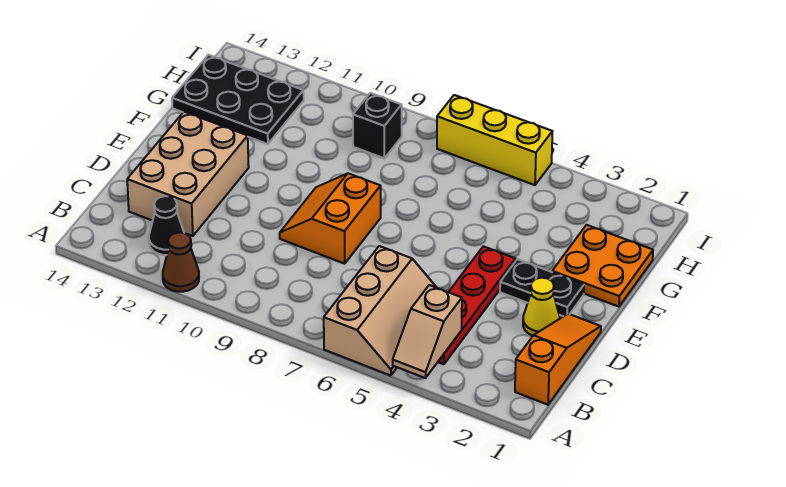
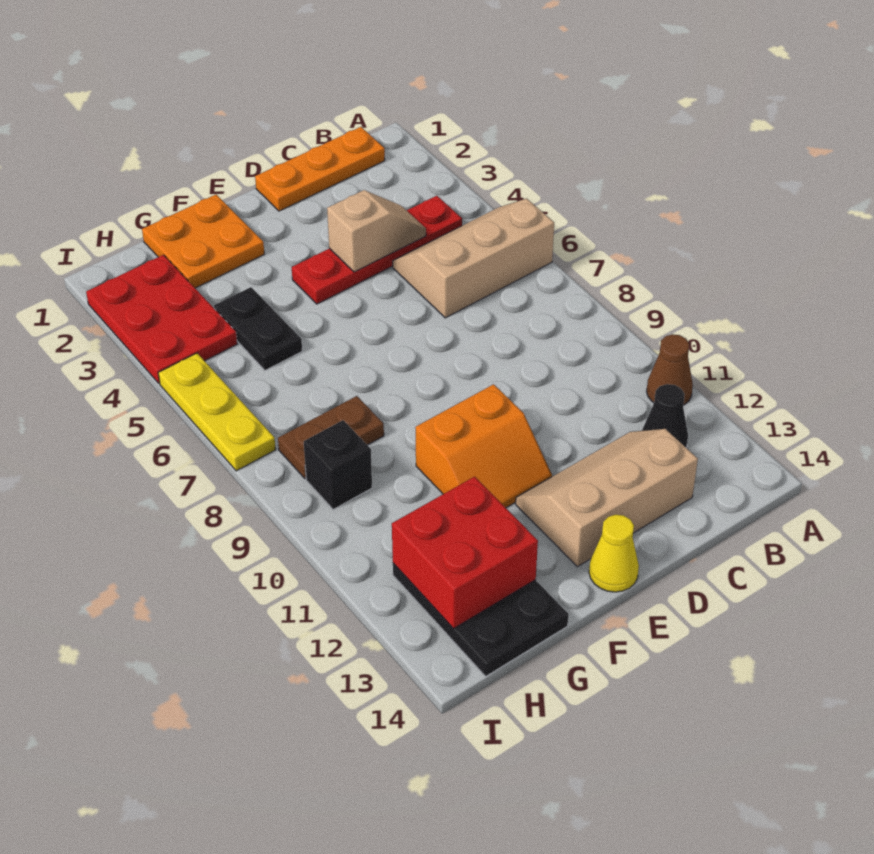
tan slope A4:B4 level 2 top B -> tan slope C4:D4 level 2 top D
orange slope B1:D1 level 1 top B -> orange plate B1:D1 level 1
tan brick C12:E13 level 1 -> tan slope C12:E13 level 1 top 13
yellow cone D2 level 1 -> yellow cone E14 level 1
orange slope D8:E9 level 1 top 8 -> orange slope E10:F11 level 1 top 10
black plate E2:E3 level 1 -> black plate G4:G5 level 1
none -> brown plate G8:H8 level 1
none -> red brick G12:H13 level 2
none -> red plate H2:I4 level 1
yellow brick I5:I7 level 1 -> yellow plate I5:I7 level 1

